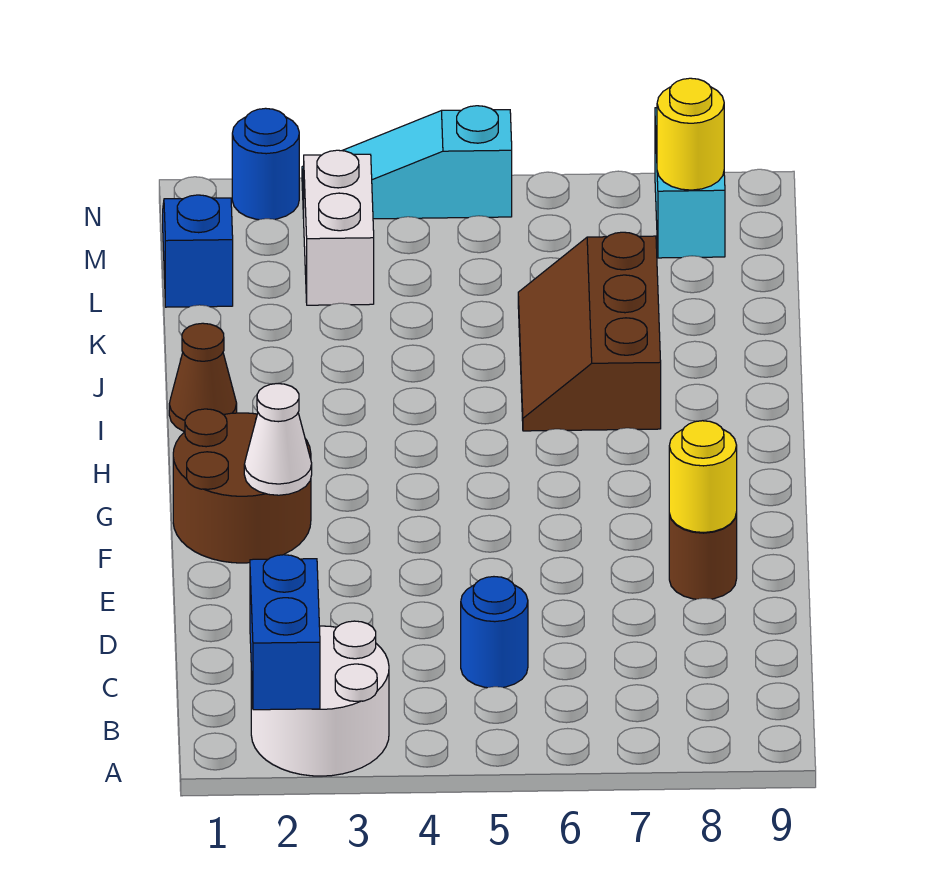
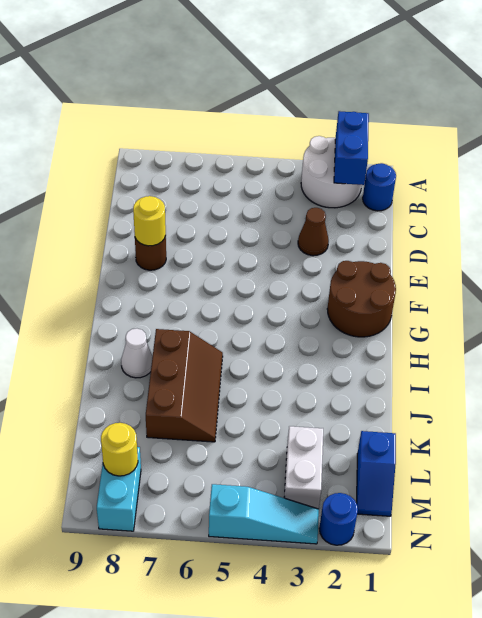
blue round brick C5 level 1 -> blue round brick B1 level 1
white cone F2 level 2 -> white cone I8 level 1
brown cone I1 level 1 -> brown cone D3 level 1

